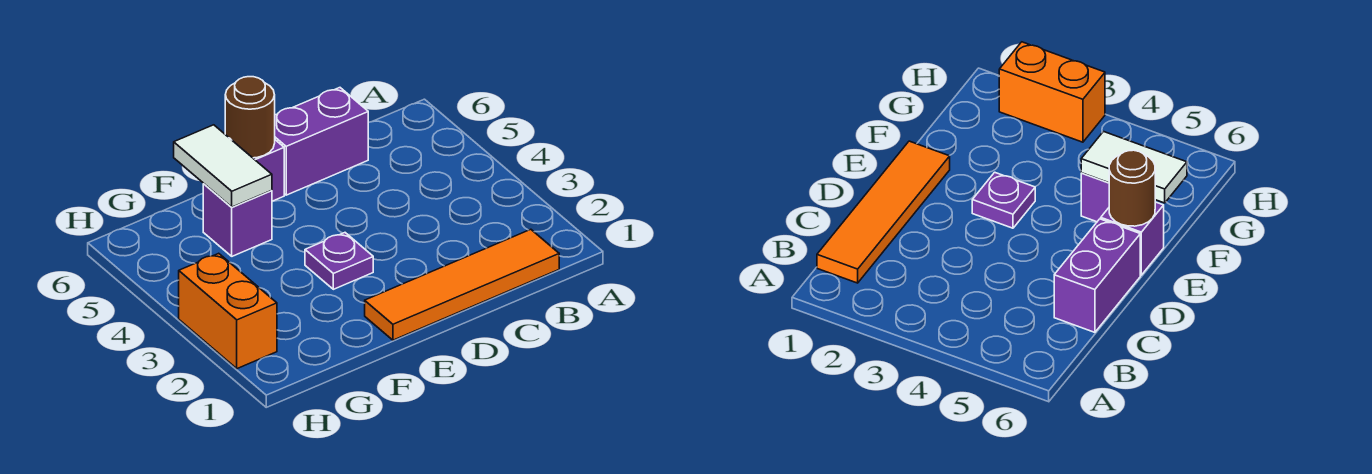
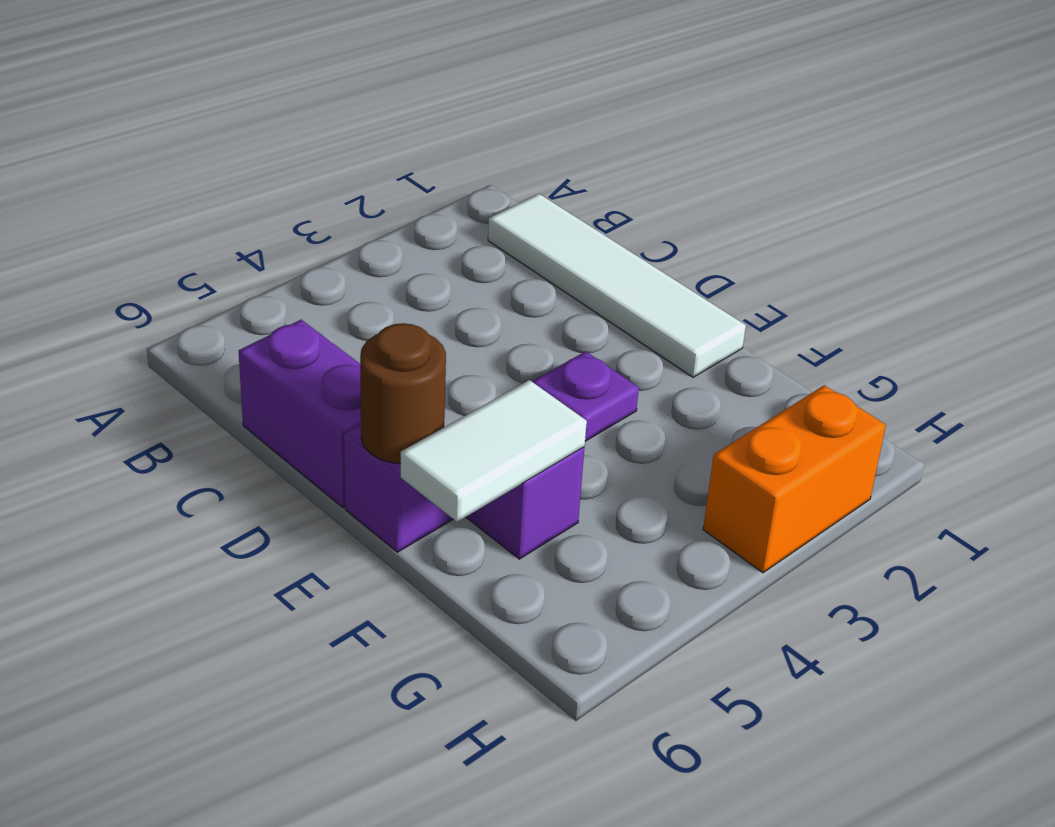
orange tile B1:E1 level 1 -> white tile B1:E1 level 1

